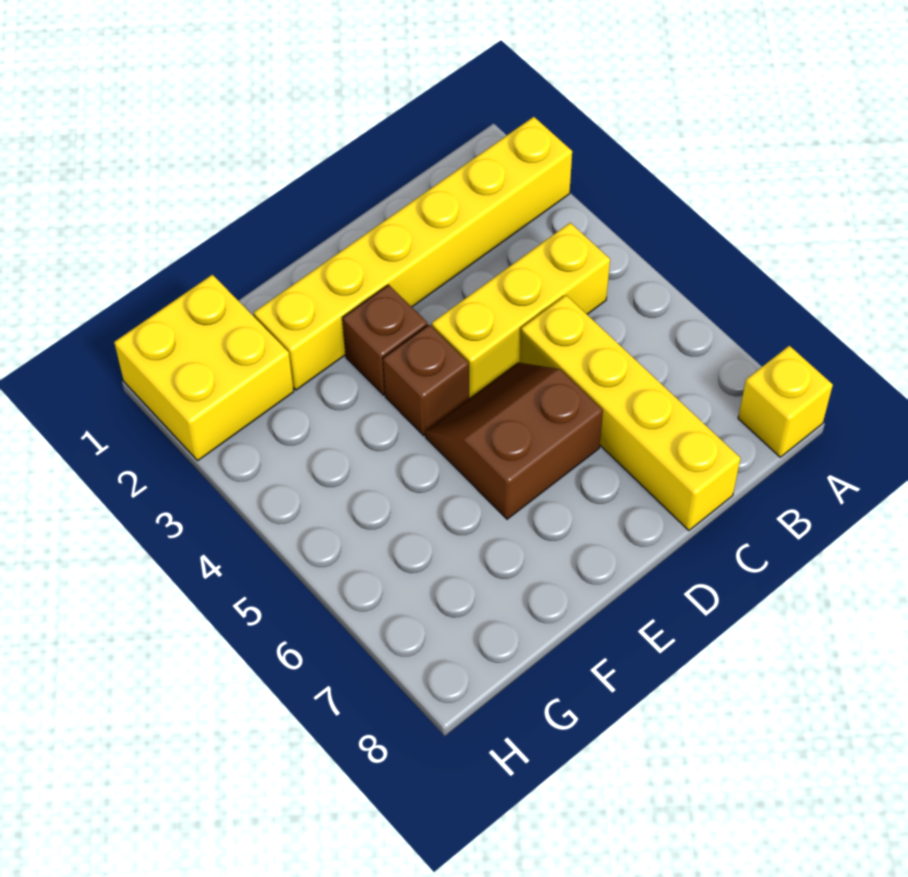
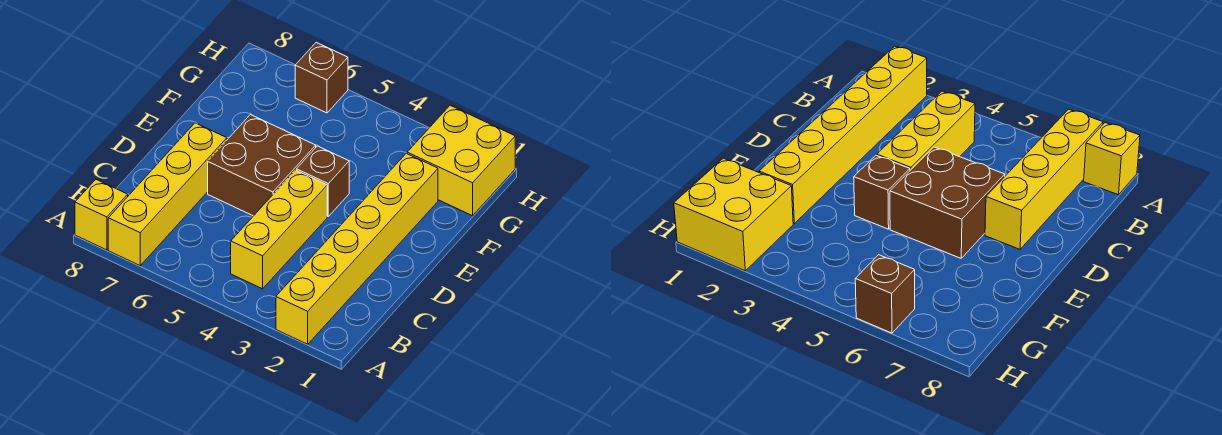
yellow brick C5:C8 level 1 -> yellow brick A7:D7 level 1
brown slope D5:E6 level 1 top 6 -> brown brick D5:E6 level 1
brown brick E3 level 1 -> brown brick H6 level 1

